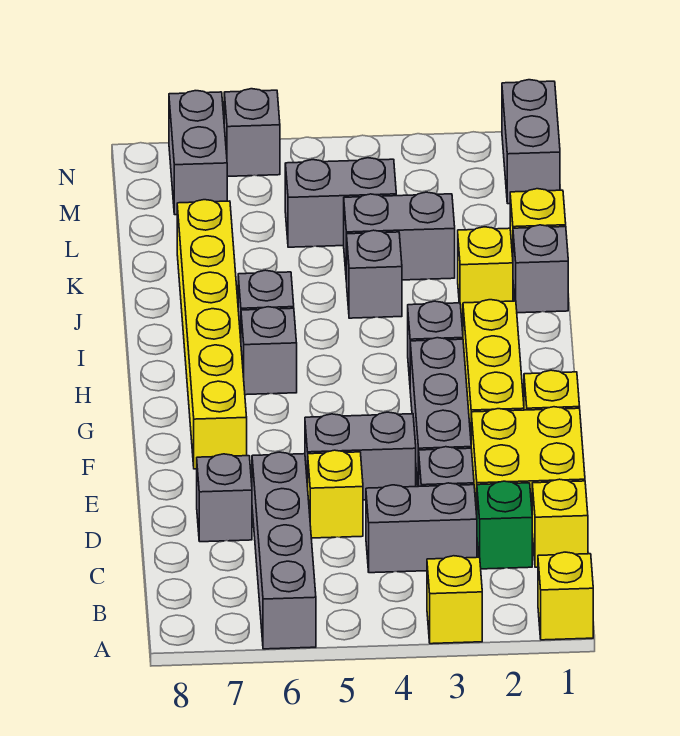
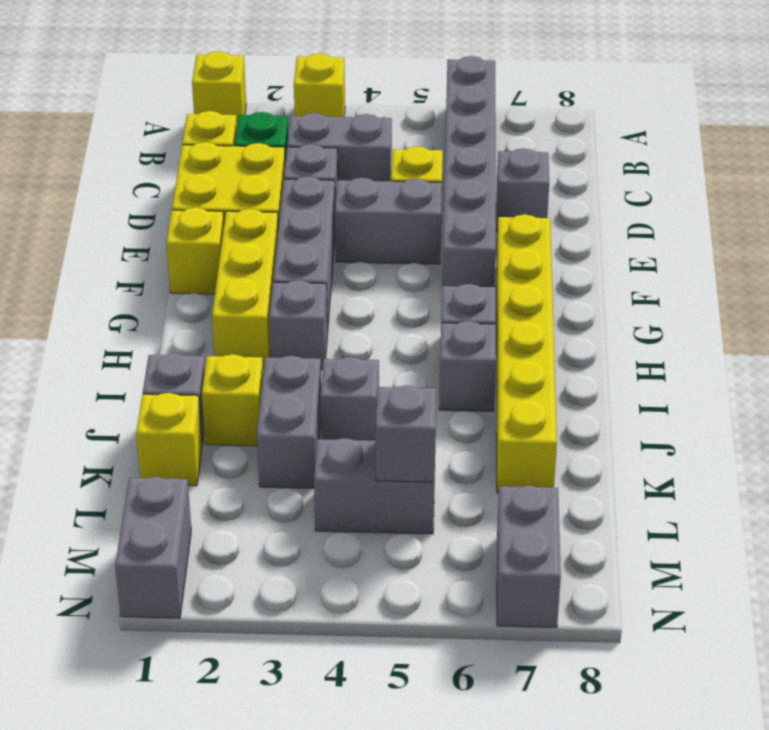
grey brick A6:D6 level 1 -> grey brick A6:F6 level 1
grey brick K3:K4 level 1 -> grey brick J3:K3 level 1
grey brick N6 level 1 -> grey brick L5 level 2

